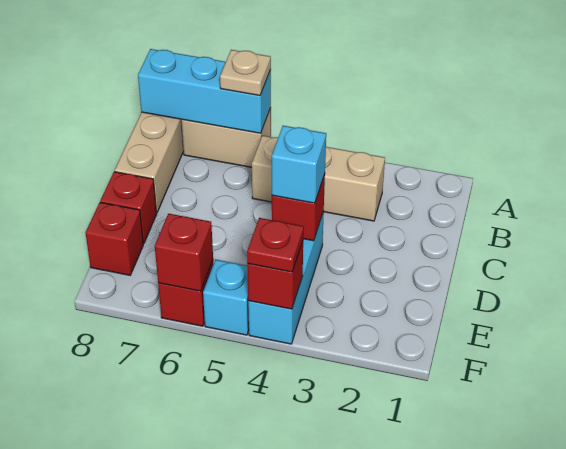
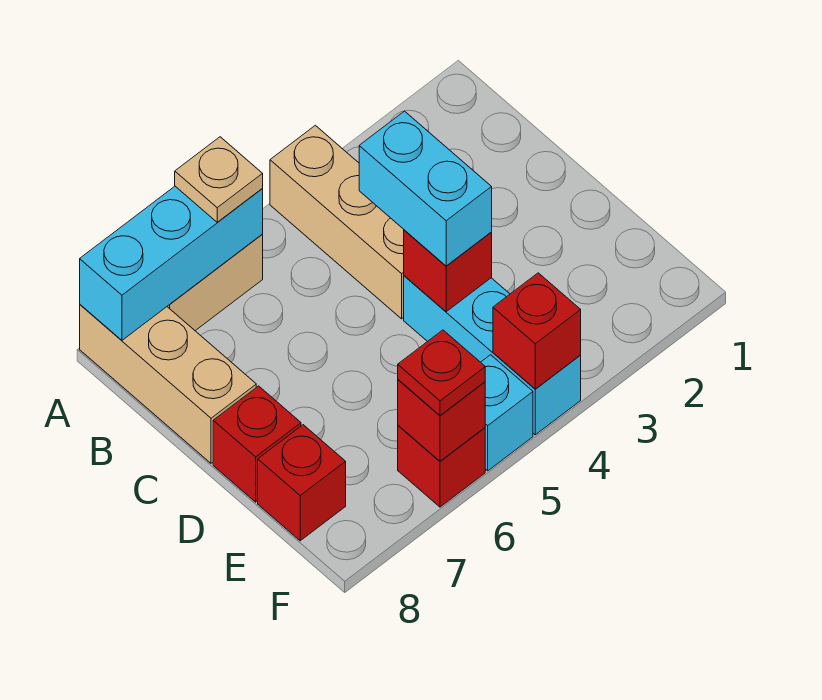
tan brick B3:B5 level 1 -> tan brick A4:C4 level 1
cyan brick D4 level 3 -> cyan brick C4:D4 level 3
red plate F4 level 3 -> red plate F6 level 3

